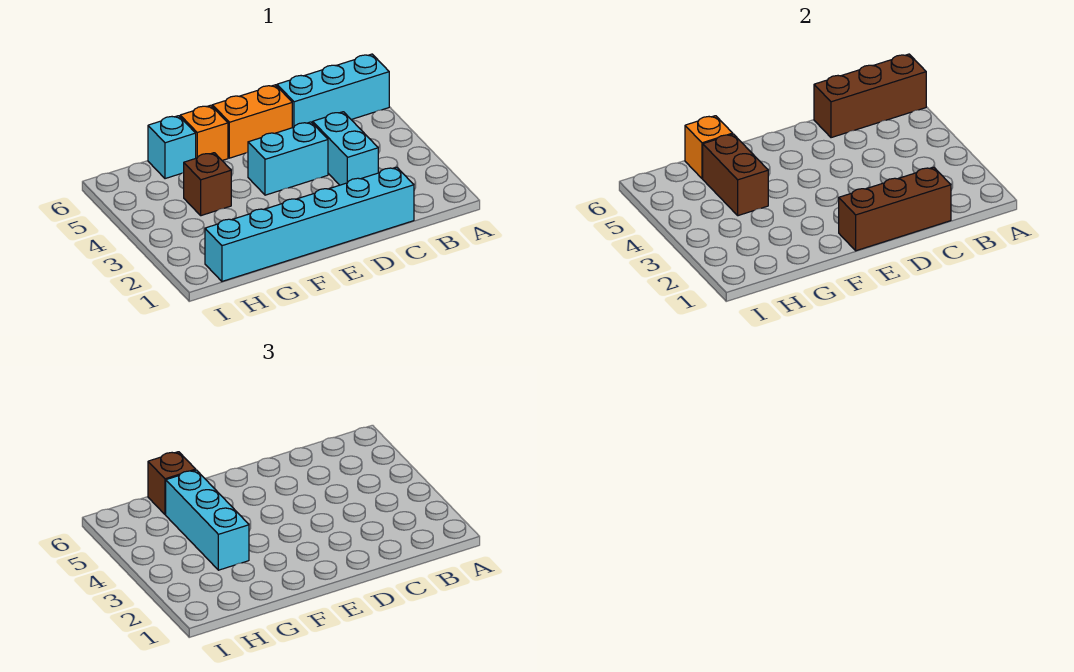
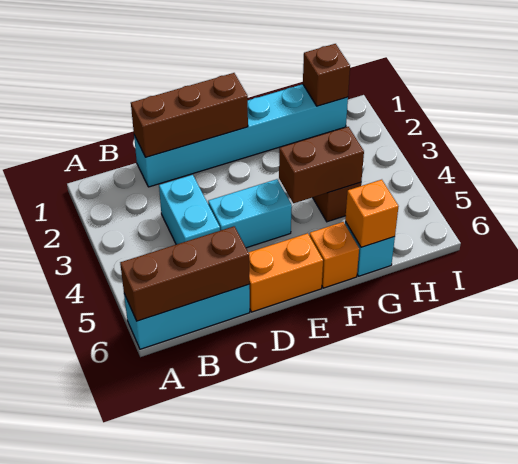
cyan brick G3:G5 level 3 -> none
brown brick G4:G5 level 2 -> brown brick F4:G4 level 2
brown brick G6 level 3 -> brown brick H1 level 2

